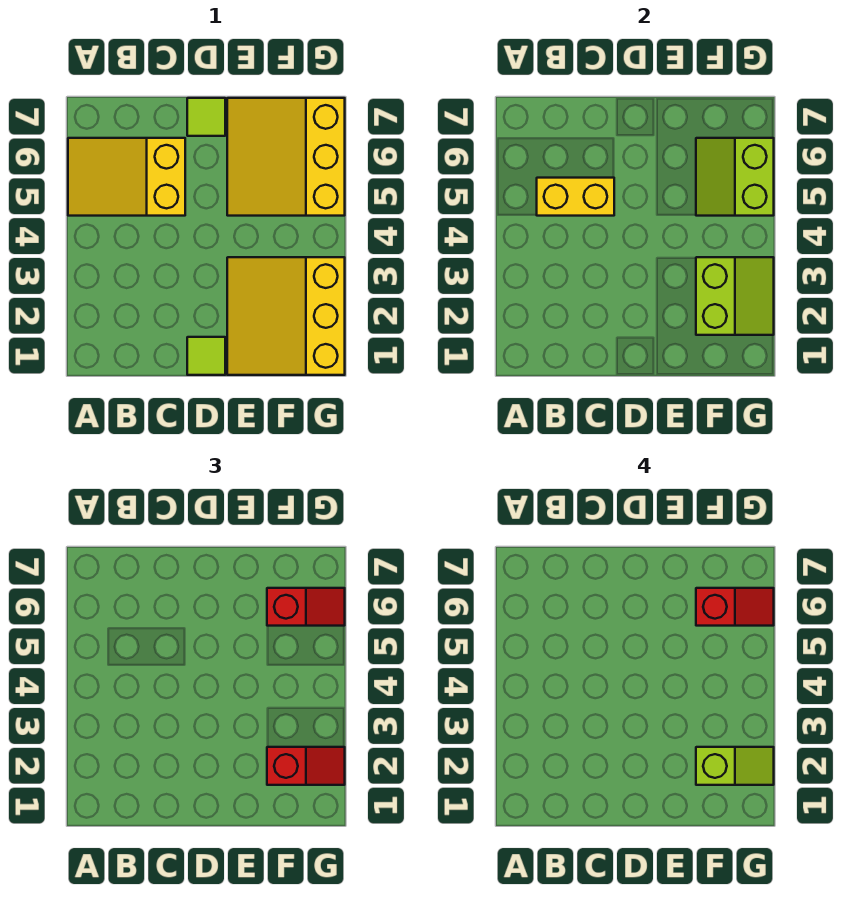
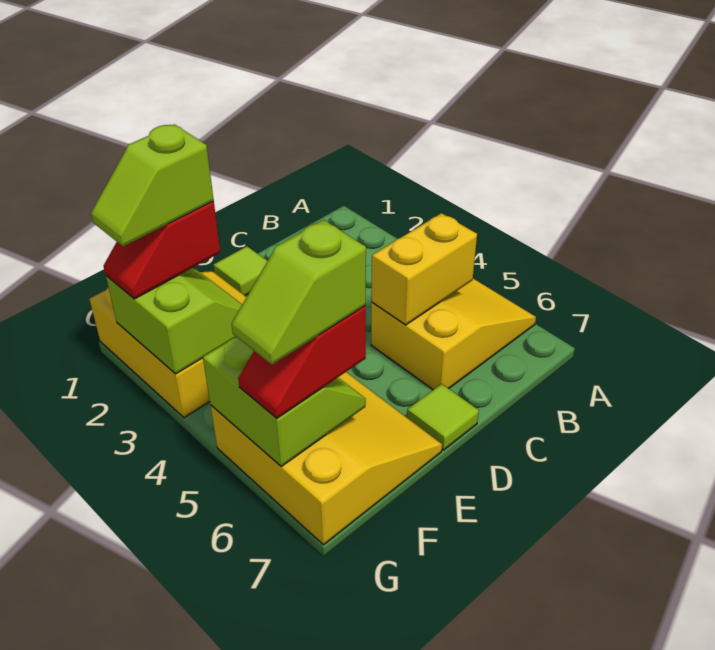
lime slope F2:G3 level 2 top F -> lime slope F2:G3 level 2 top G
red slope F6:G6 level 4 top F -> lime slope F6:G6 level 4 top F

